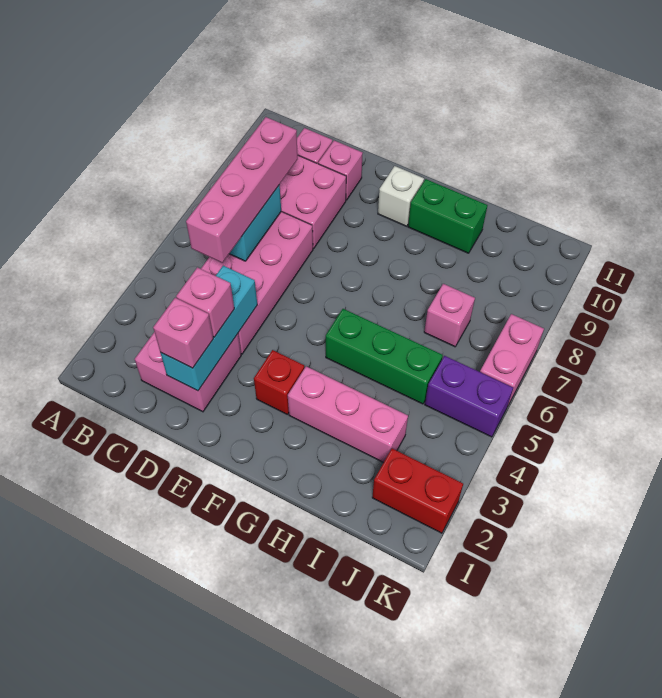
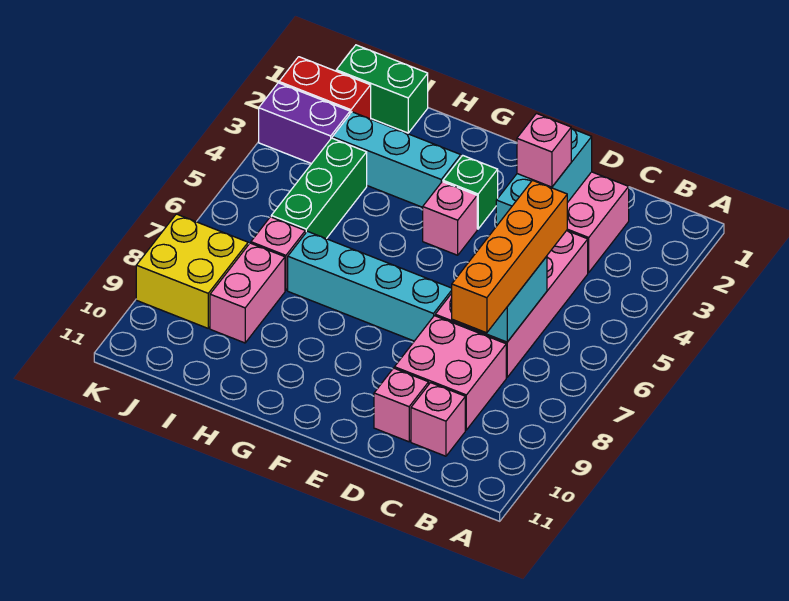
pink brick C5:C8 level 3 -> orange brick C5:C8 level 3
pink brick D2 level 3 -> pink brick F4 level 1
none -> cyan brick E7:H7 level 1
red brick F3 level 1 -> green brick F3 level 1
white brick F10 level 1 -> none
pink brick G3:I3 level 1 -> cyan brick G3:I3 level 1
green brick G5:I5 level 1 -> green brick I4:I6 level 1
green brick G10:H10 level 1 -> green brick I1:J1 level 1
purple brick J5:K5 level 1 -> purple brick J3:K3 level 1
none -> yellow brick J8:K9 level 1
pink brick K6:K7 level 1 -> pink brick I8:I9 level 1

